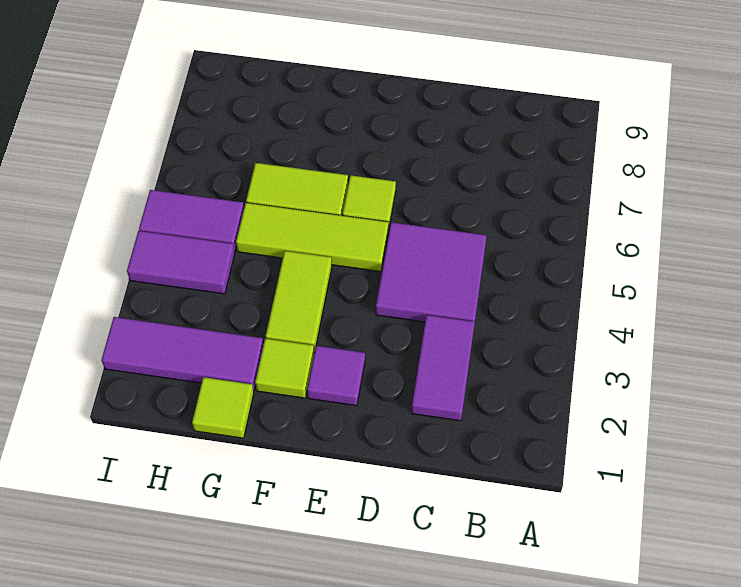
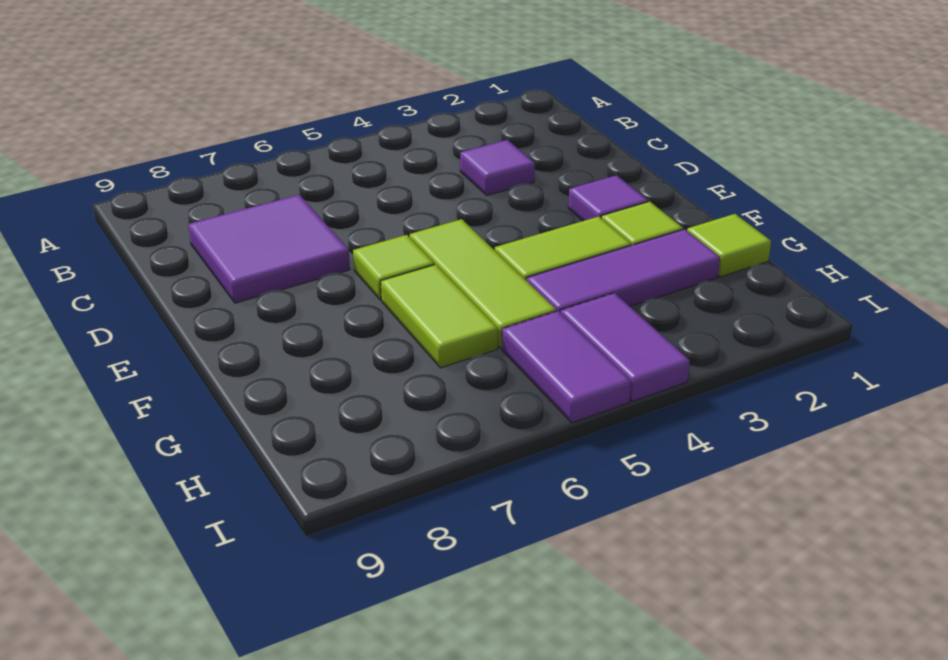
purple tile C2:C3 level 1 -> purple tile C3 level 1
purple tile C4:D5 level 1 -> purple tile C7:D8 level 1
purple tile G2:I2 level 1 -> purple tile G2:G4 level 1

